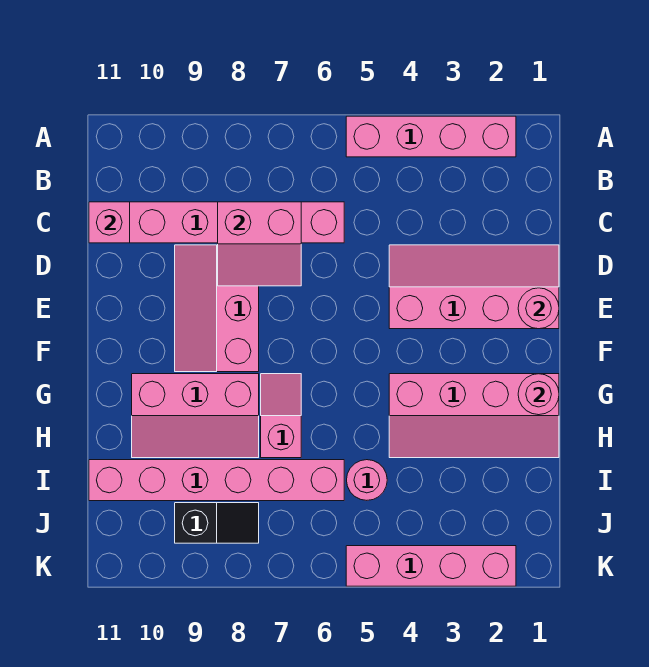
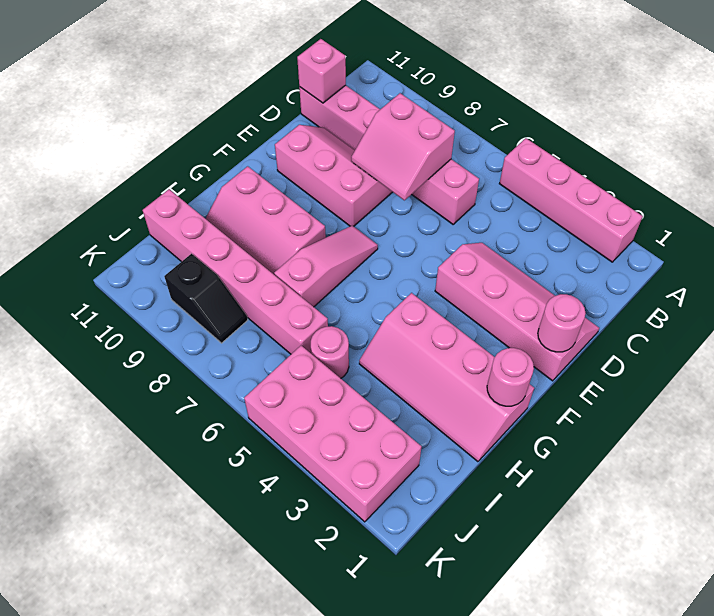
pink slope D8:F9 level 1 top 8 -> pink slope D8:E10 level 1 top E
pink slope G7:H7 level 1 top H -> pink slope F7:H7 level 1 top H
pink brick K2:K5 level 1 -> pink brick J2:K5 level 1

